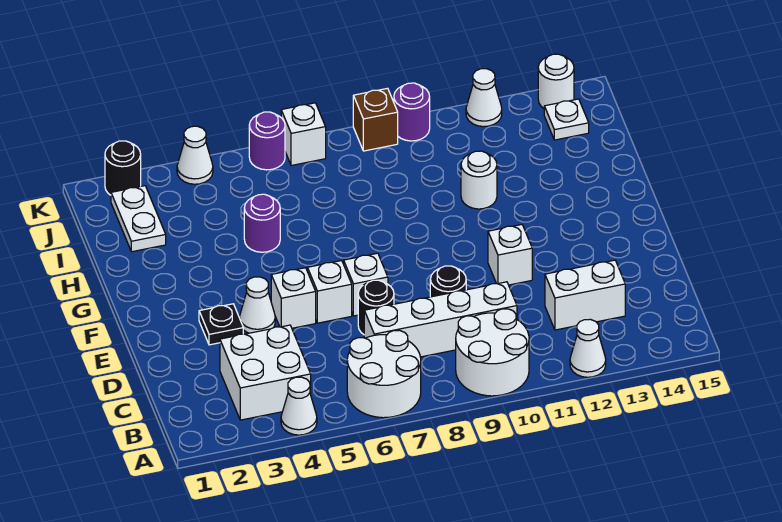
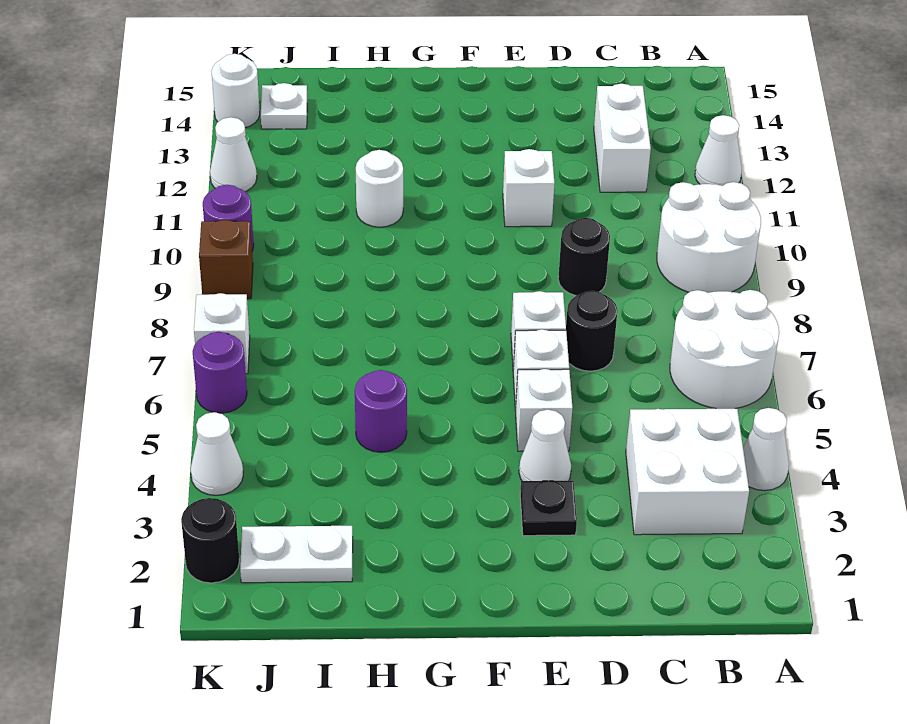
white brick C7:C10 level 1 -> none

